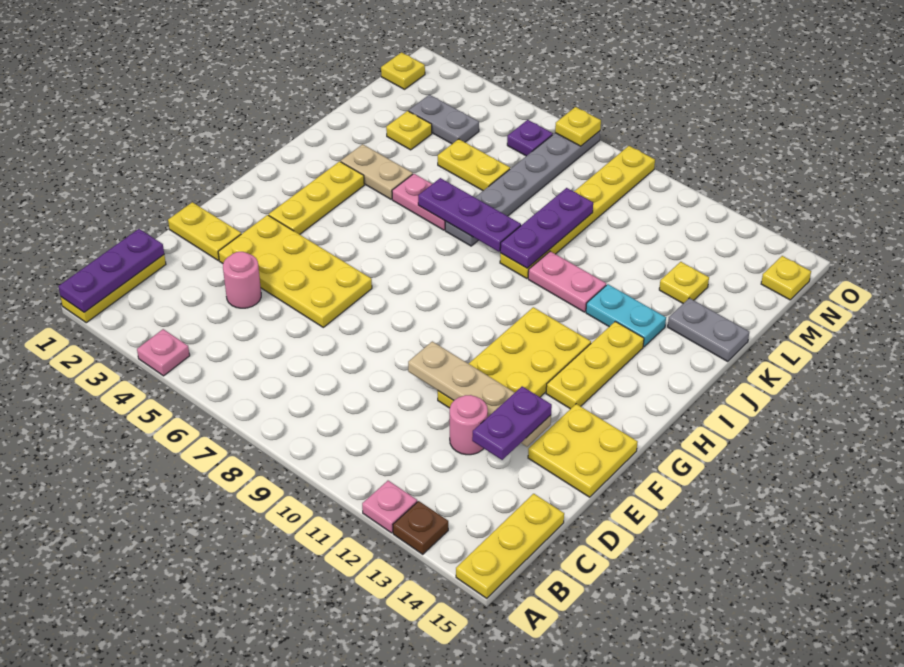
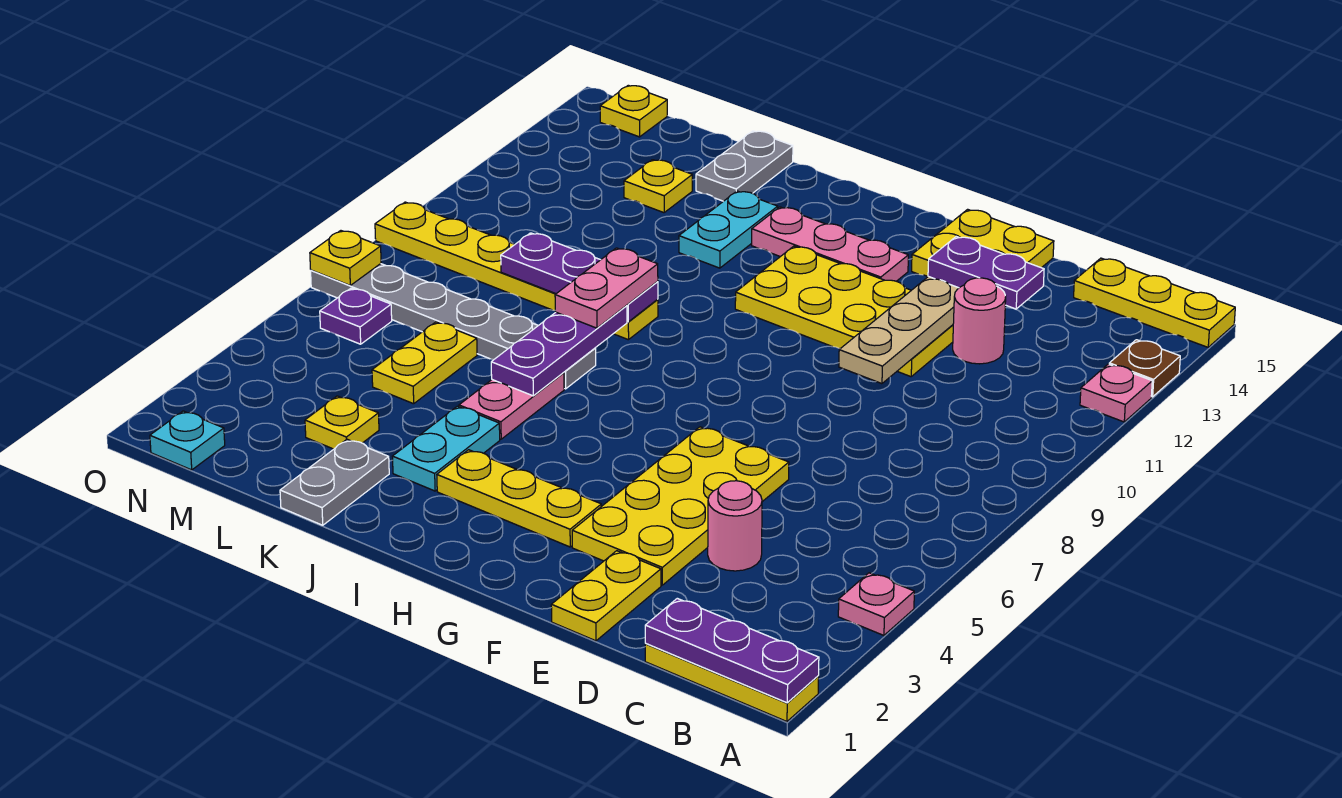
yellow plate G13:I13 level 1 -> pink plate G13:I13 level 1
tan plate J3:J4 level 1 -> cyan plate J3:J4 level 1
pink plate J10:J11 level 1 -> pink plate J8:J9 level 3
grey plate M3:M4 level 1 -> grey plate K1:K2 level 1
yellow plate N1 level 1 -> cyan plate N1 level 1

